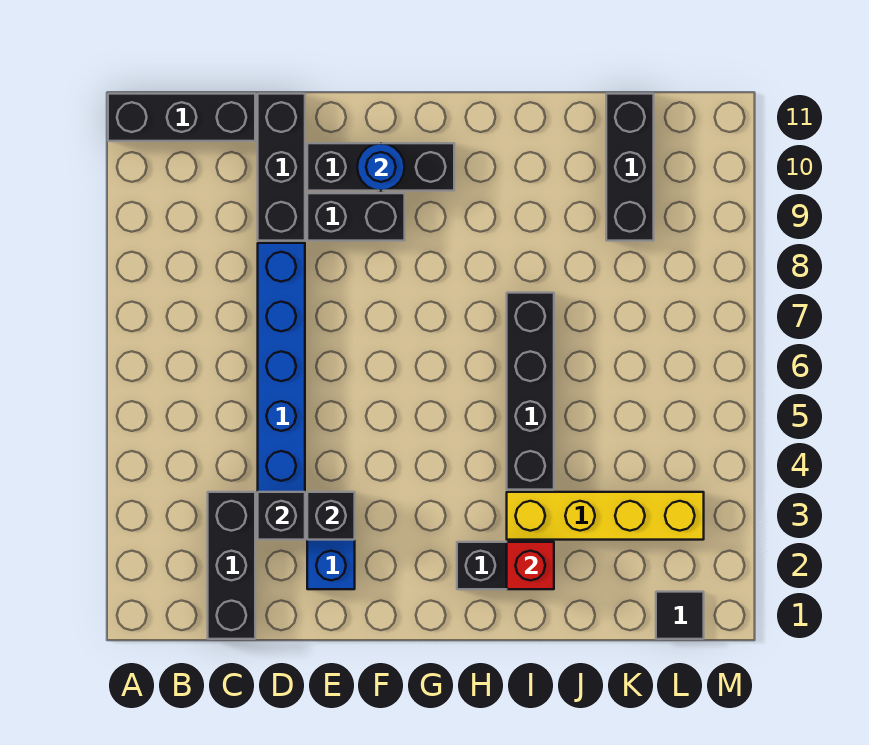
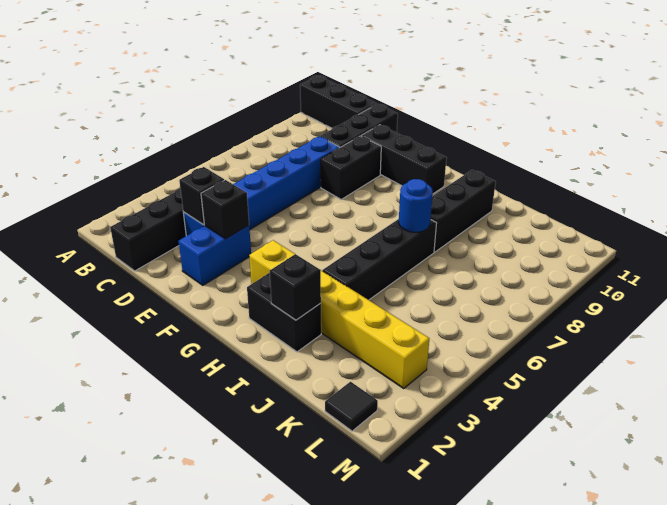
black brick E9:F9 level 1 -> black brick E8:E9 level 1
blue round brick F10 level 2 -> blue round brick I7 level 2
red brick I2 level 2 -> black brick I2 level 2
yellow brick I3:L3 level 1 -> yellow brick G3:L3 level 1
black brick K9:K11 level 1 -> black brick I8:I10 level 1

